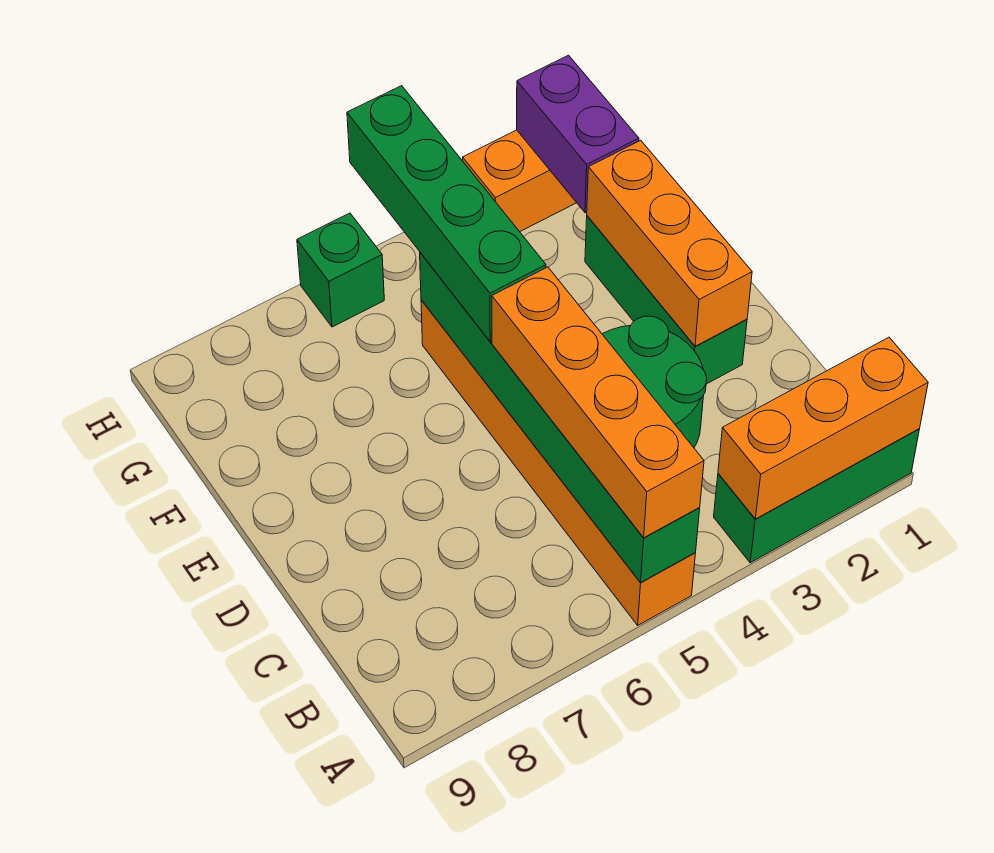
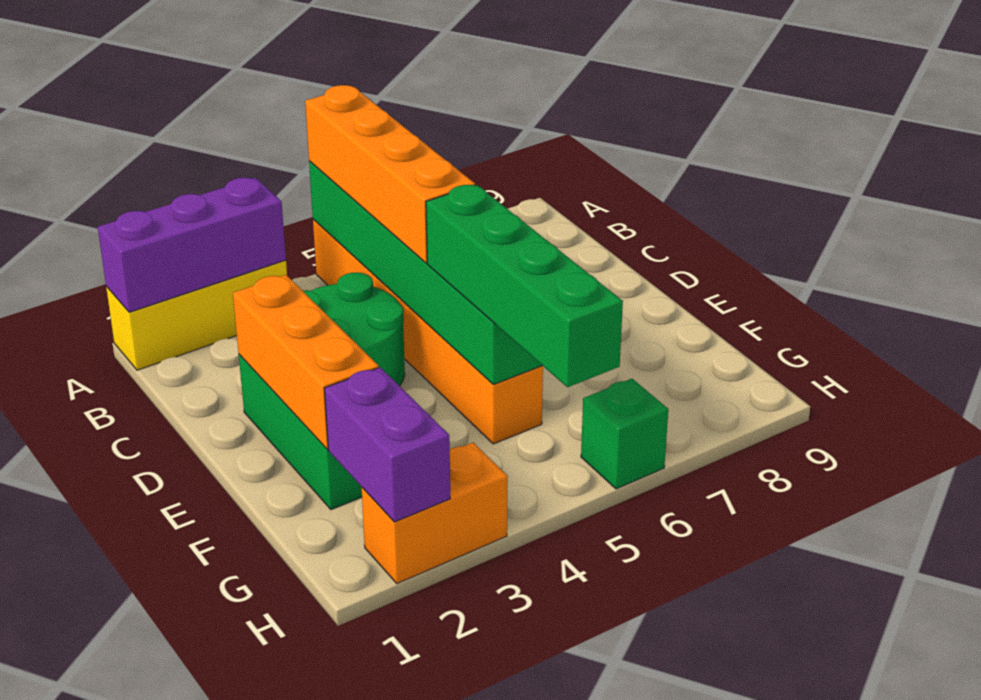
green brick A1:A3 level 1 -> yellow brick A1:A3 level 1
orange brick A1:A3 level 2 -> purple brick A1:A3 level 2

